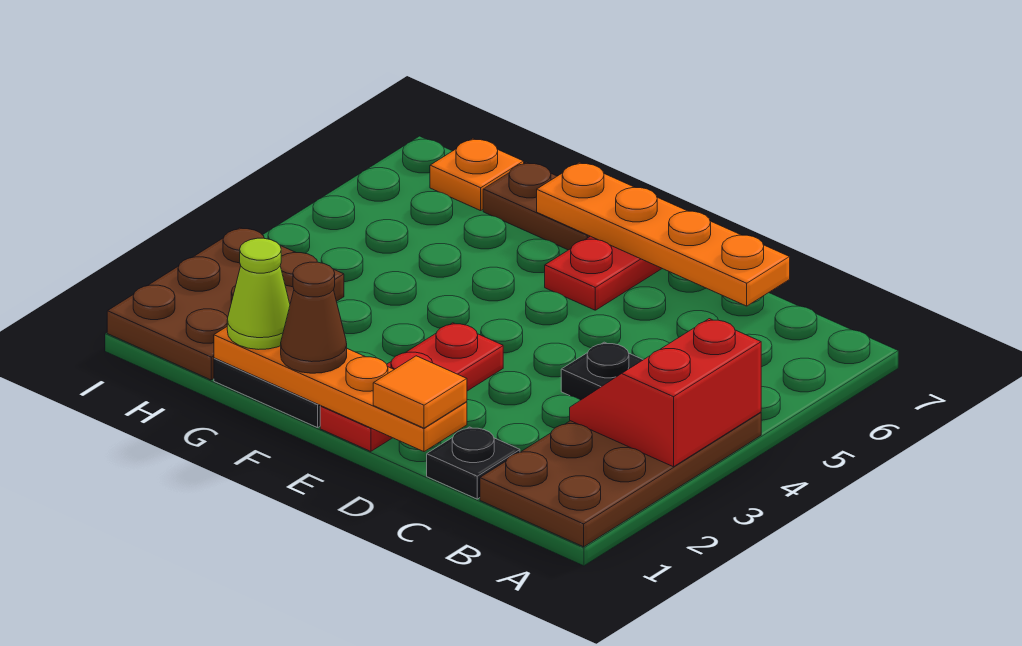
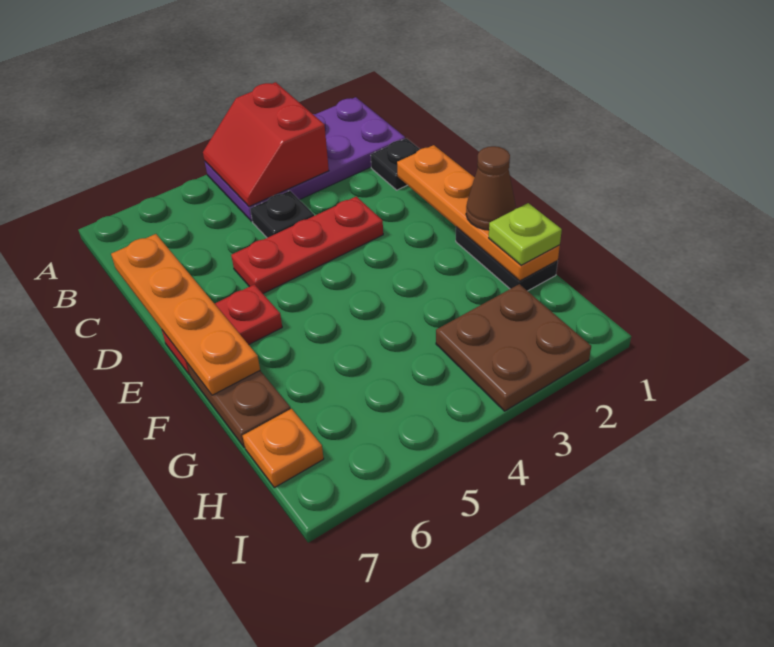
brown plate A1:B4 level 1 -> purple plate A1:B4 level 1
red slope A3:B4 level 2 top A -> red slope A3:B4 level 2 top 3
orange tile D1 level 3 -> none
red plate E1:E3 level 1 -> red plate D3:D5 level 1
lime cone G1 level 3 -> lime plate G1 level 3
brown plate H1:I3 level 1 -> brown plate H2:I3 level 1

